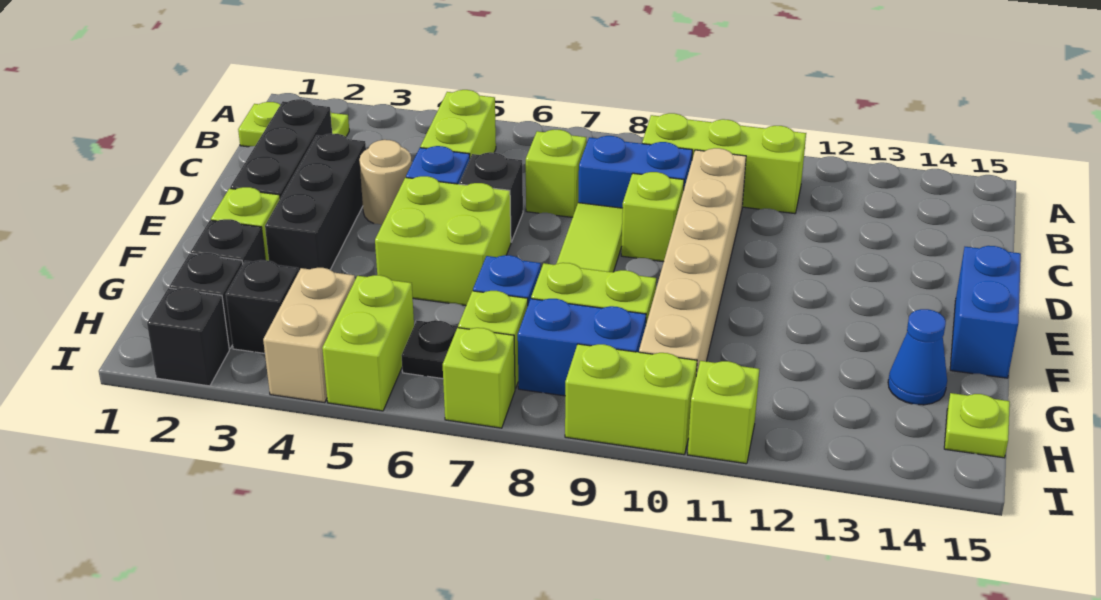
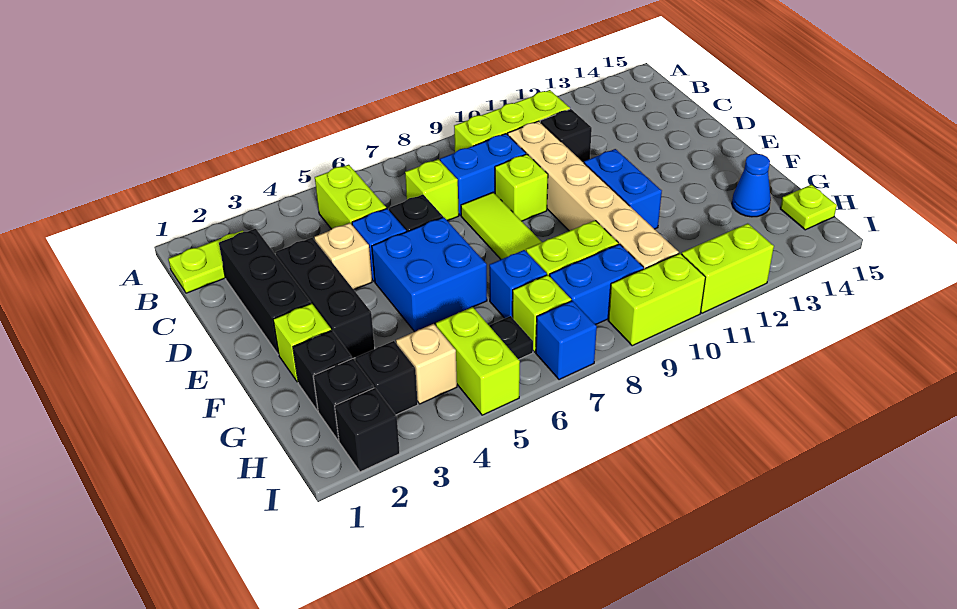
none -> black brick C11 level 1
tan round brick D4 level 1 -> tan brick D4 level 1
lime brick E5:F6 level 1 -> blue brick E5:F6 level 1
blue brick E15:F15 level 1 -> blue brick E11:F11 level 1
tan brick H4:I4 level 1 -> tan brick H4 level 1
lime brick I7 level 1 -> blue brick I7 level 1
lime brick I11 level 1 -> lime brick I11:I12 level 1

